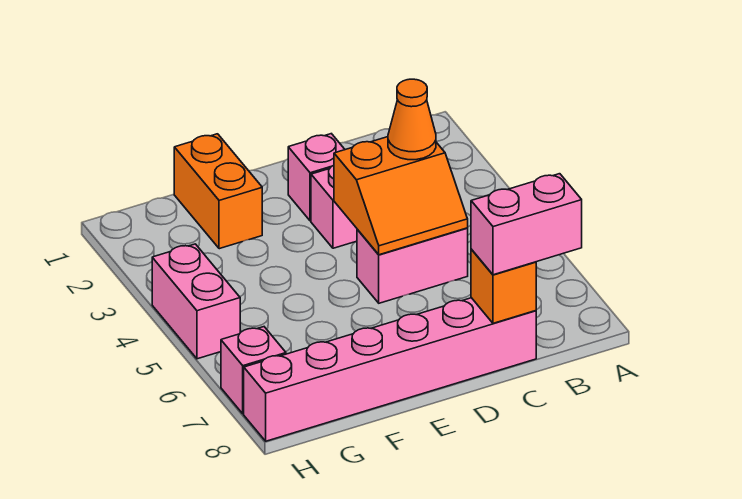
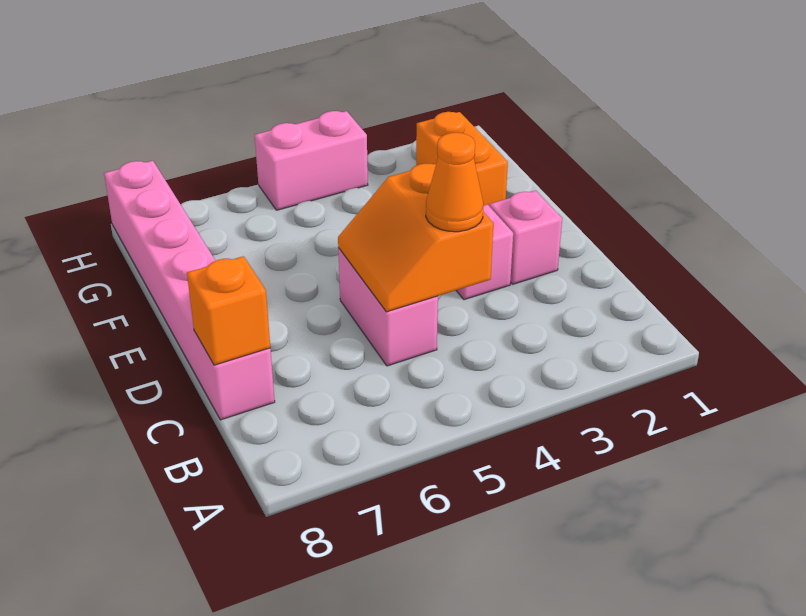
pink brick B8:C8 level 3 -> none
orange brick F1:F2 level 1 -> orange brick F2:G2 level 1
pink brick H7 level 1 -> none

